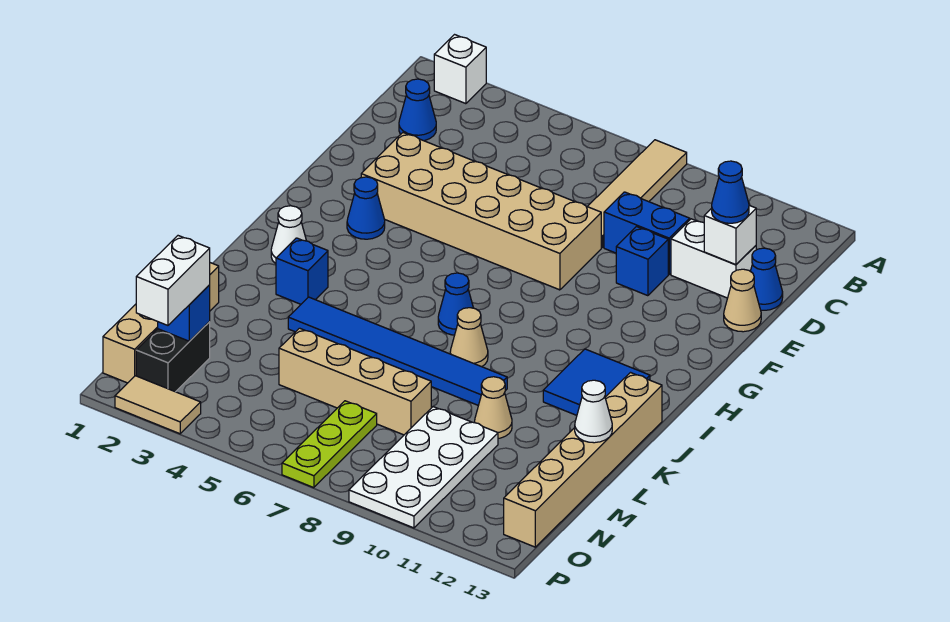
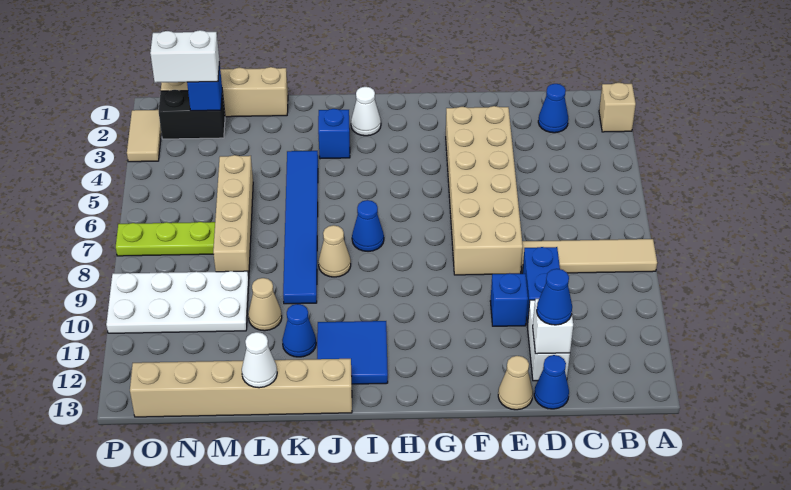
white brick A2 level 1 -> tan brick A2 level 1
blue cone G3 level 1 -> blue cone K11 level 1

